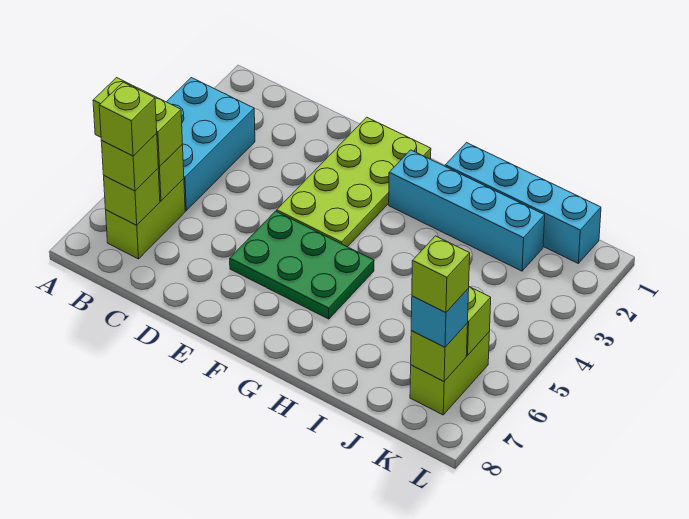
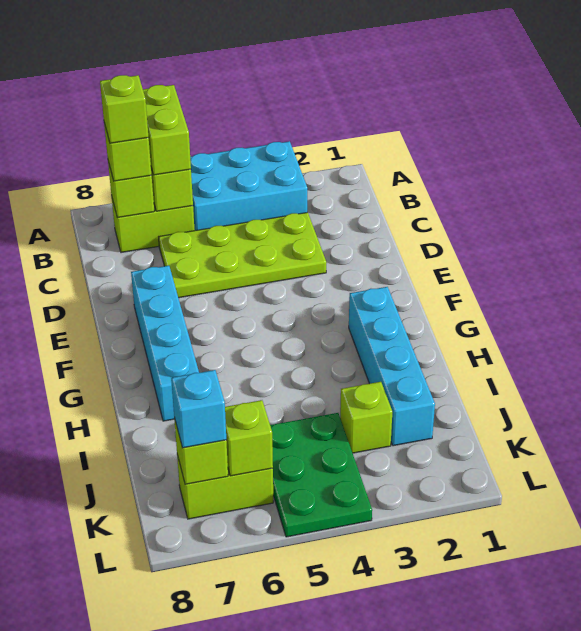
lime plate E1:F4 level 1 -> lime plate C3:D6 level 1
green plate E5:G6 level 1 -> green plate J4:L5 level 1
cyan brick H1:K1 level 1 -> cyan brick E7:H7 level 1
lime brick K7 level 4 -> lime brick J3 level 1

